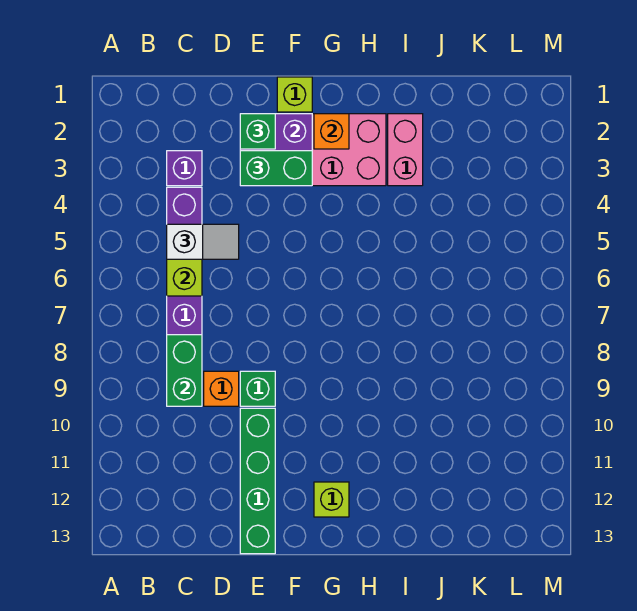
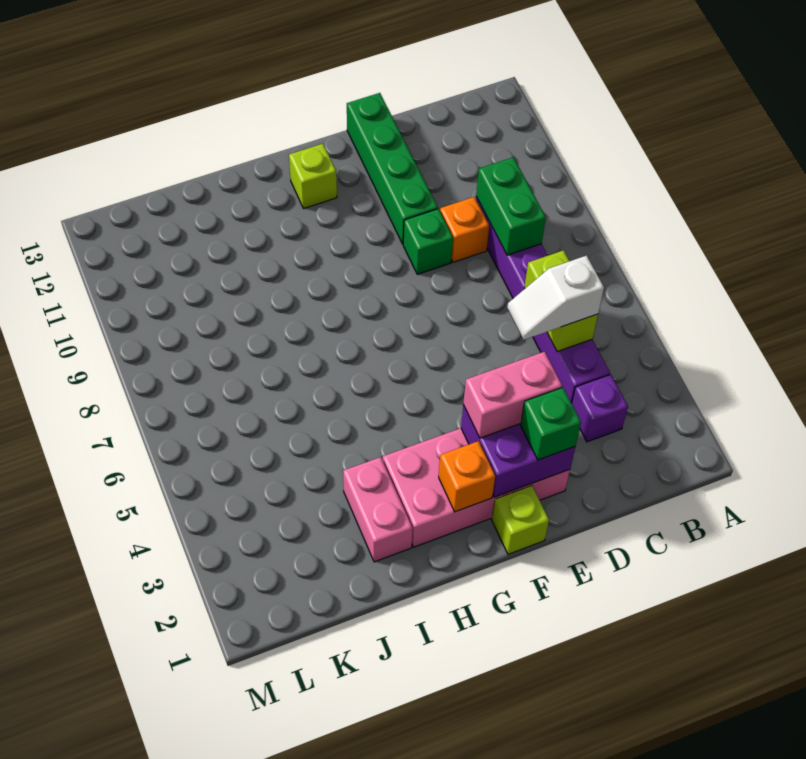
green brick E3:F3 level 3 -> pink brick E3:F3 level 3

